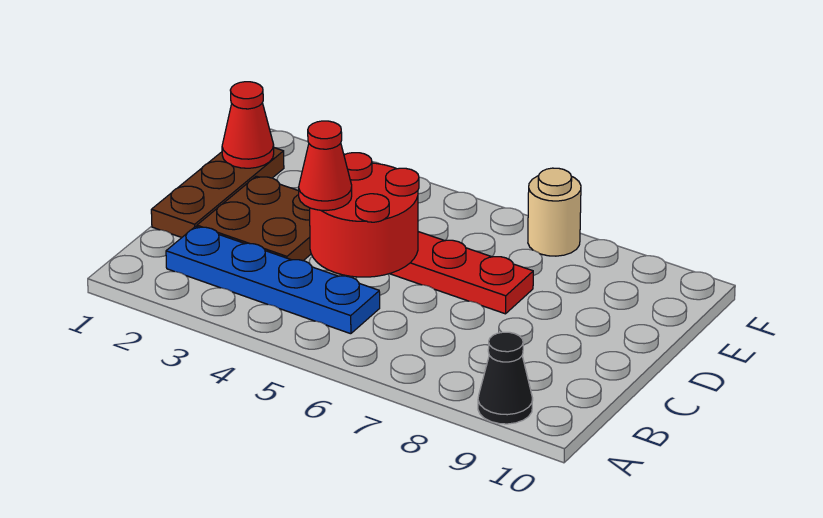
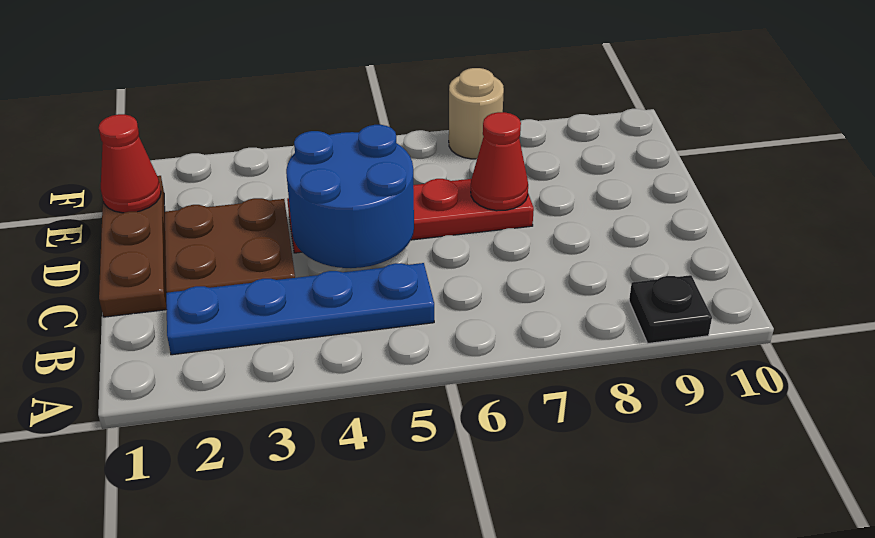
black cone A9 level 1 -> black plate A9 level 1
red round brick C4:D5 level 2 -> blue round brick C4:D5 level 2
red cone C4 level 3 -> red cone D7 level 2

